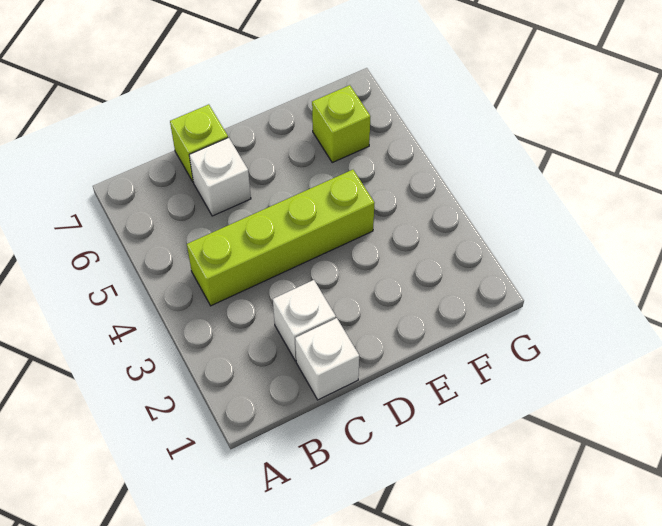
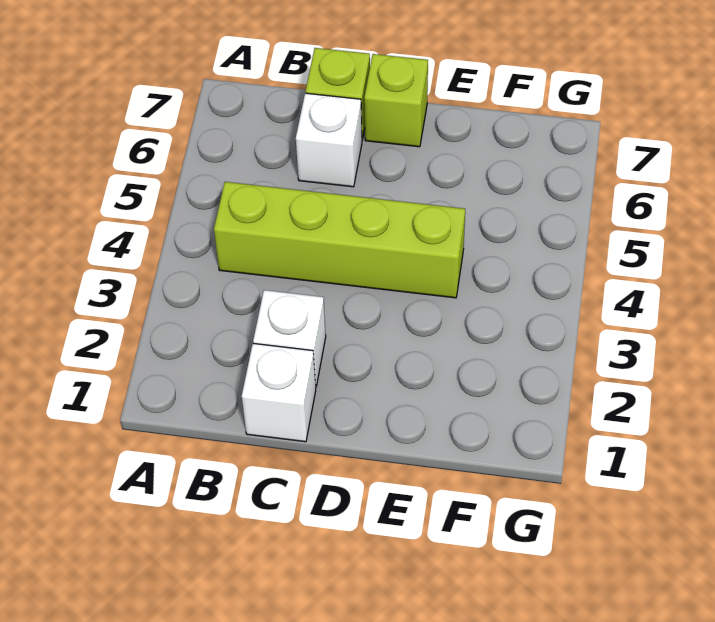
lime brick F6 level 1 -> lime brick D7 level 1

